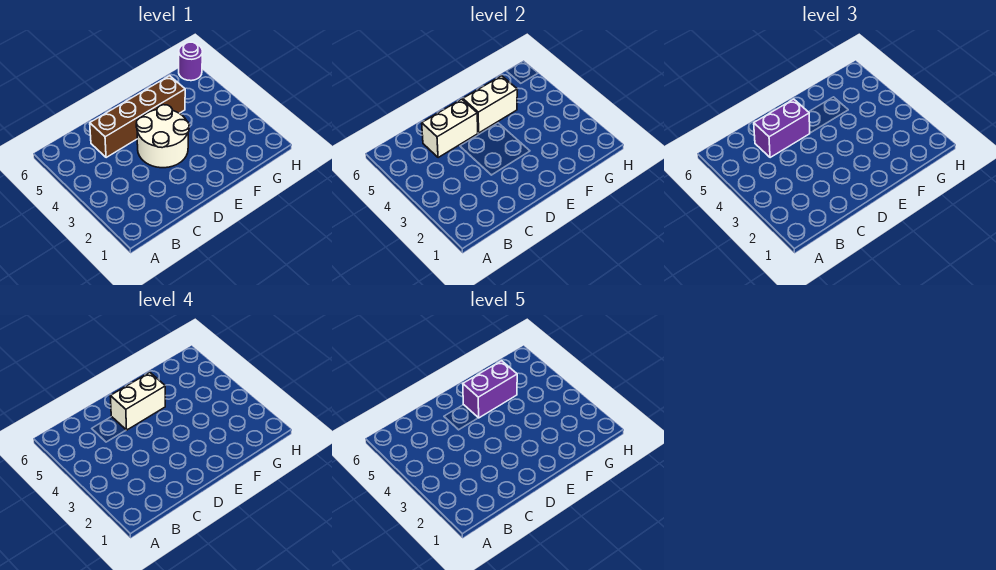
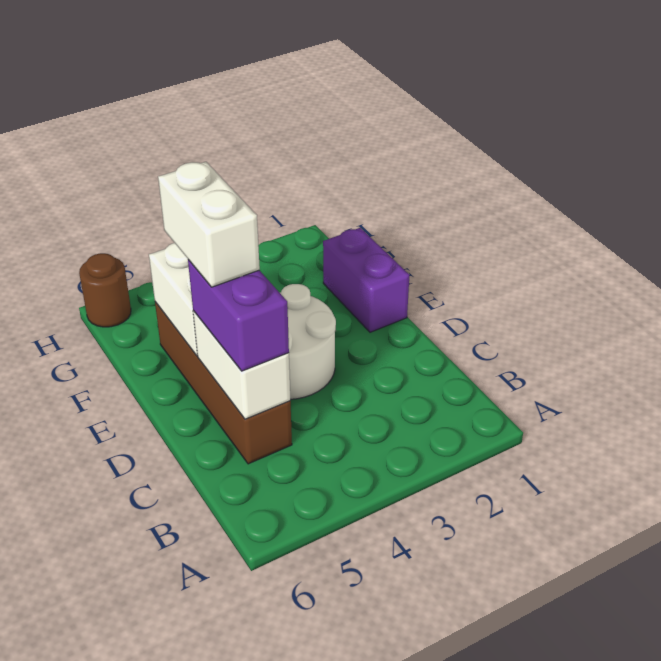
purple brick E5:F5 level 5 -> purple brick E1:F1 level 1
purple round brick H6 level 1 -> brown round brick H6 level 1

